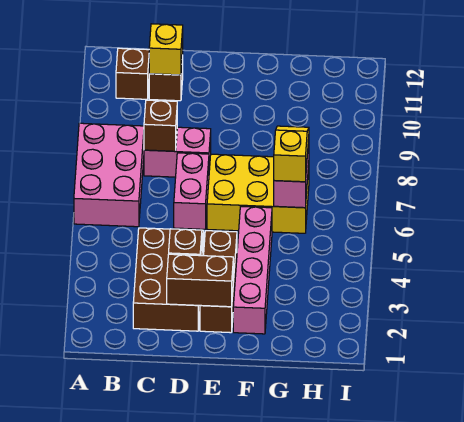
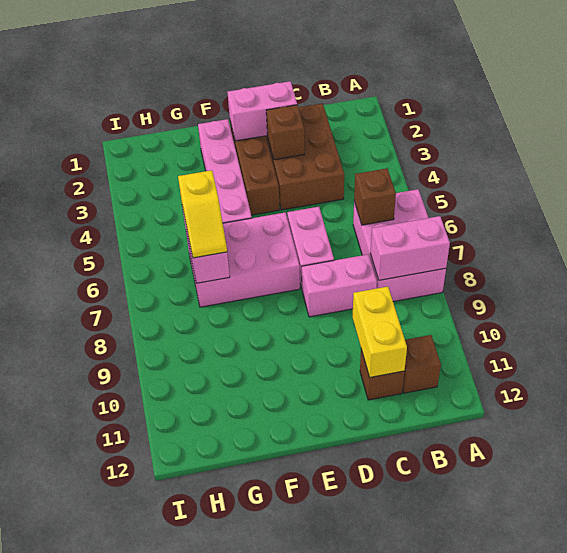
none -> pink brick A8:B8 level 2
brown brick C8 level 2 -> brown brick B6 level 2
yellow brick C11 level 2 -> yellow brick C10:C11 level 2
brown brick D2:E2 level 2 -> pink brick D2:E2 level 2
yellow brick E6:G7 level 1 -> pink brick E6:G7 level 1

